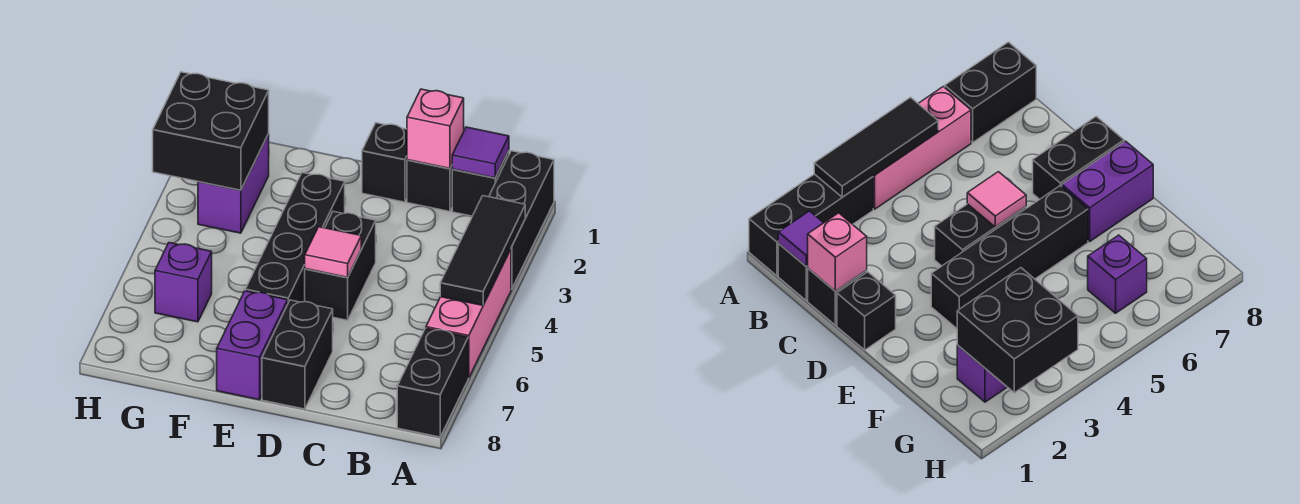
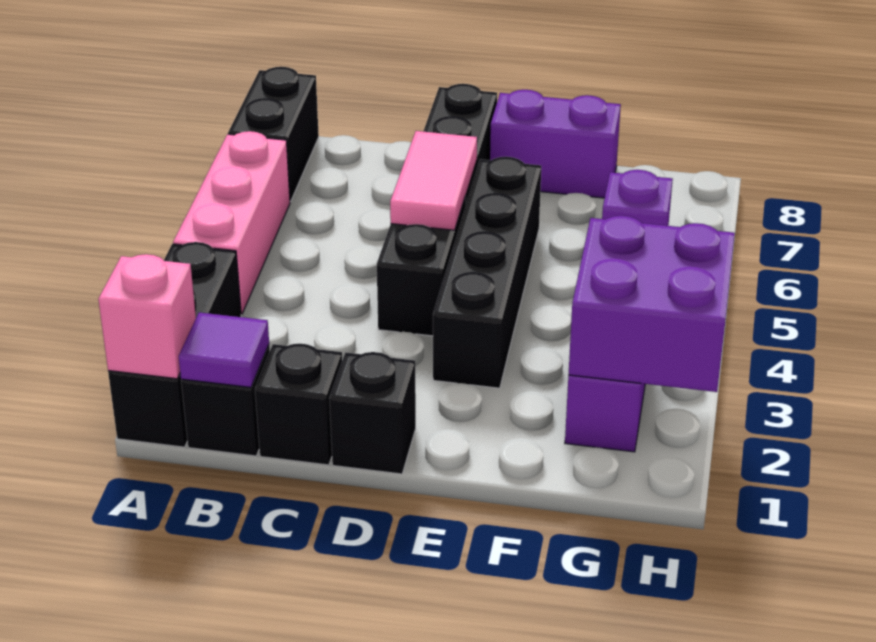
black tile A3:A5 level 2 -> none
pink brick C1 level 2 -> pink brick A1 level 2
pink tile D5 level 2 -> pink tile D5:D6 level 2
purple brick E7:E8 level 1 -> purple brick E8:F8 level 1
black brick G2:H3 level 2 -> purple brick G2:H3 level 2

